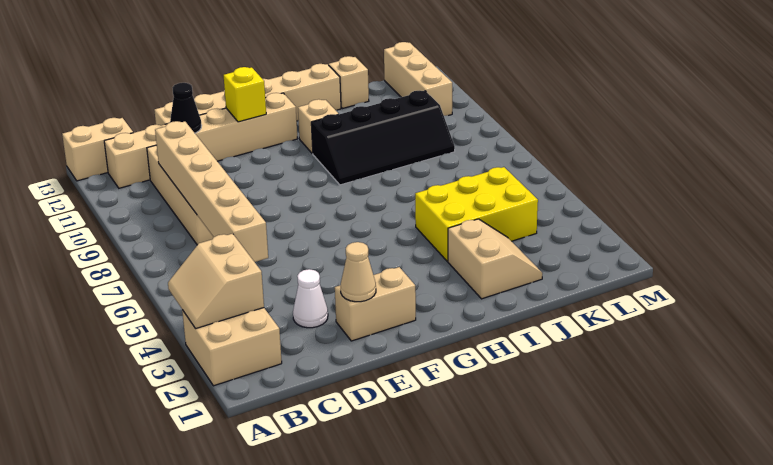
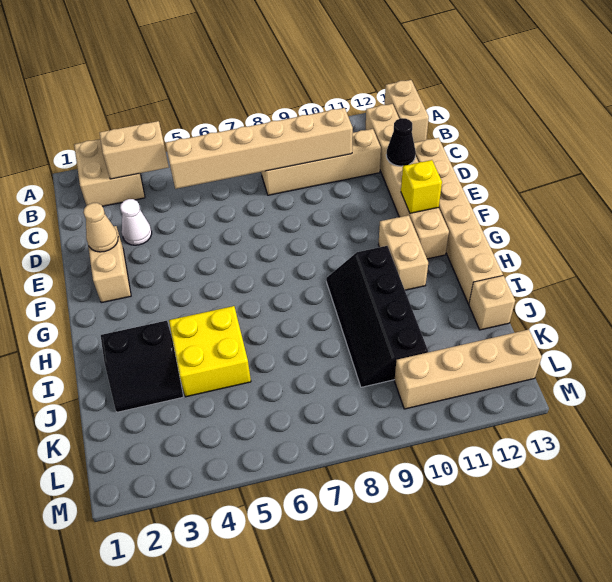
tan brick H11 level 1 -> tan brick G11:H11 level 1
tan slope I2:J3 level 1 top I -> black slope I2:J3 level 1 top I
yellow brick I4:K5 level 1 -> yellow brick I4:J5 level 1
tan brick L11:L13 level 1 -> tan brick L10:L13 level 1

